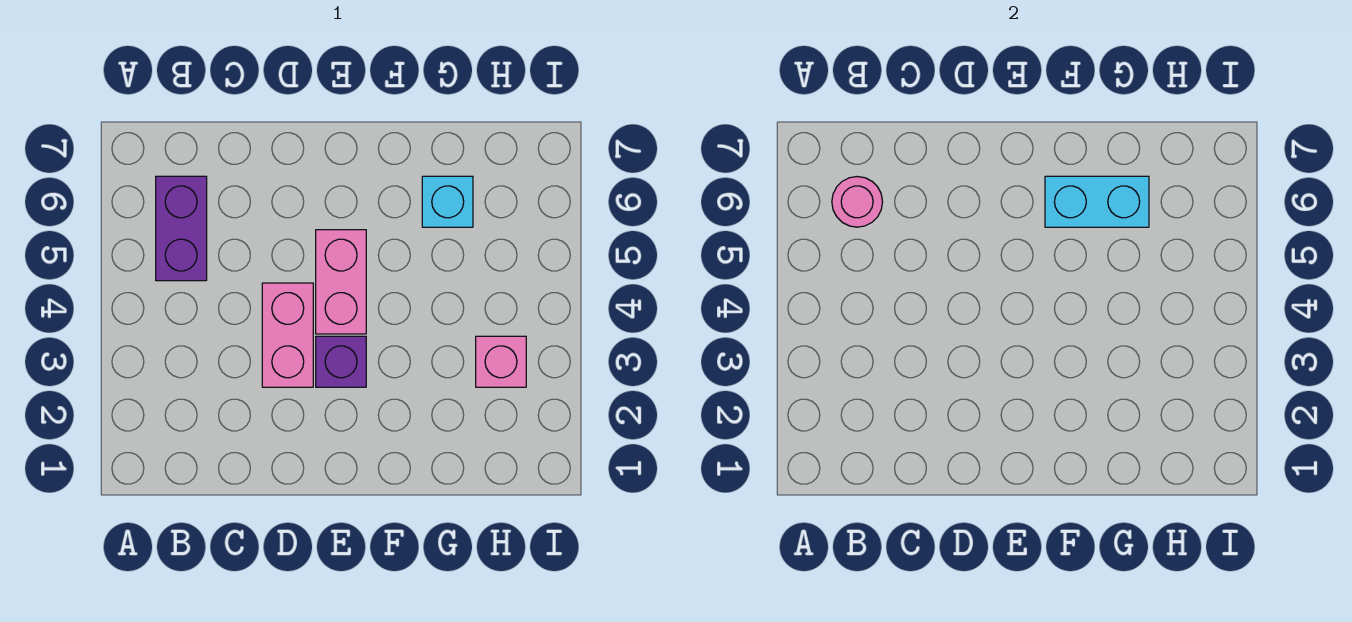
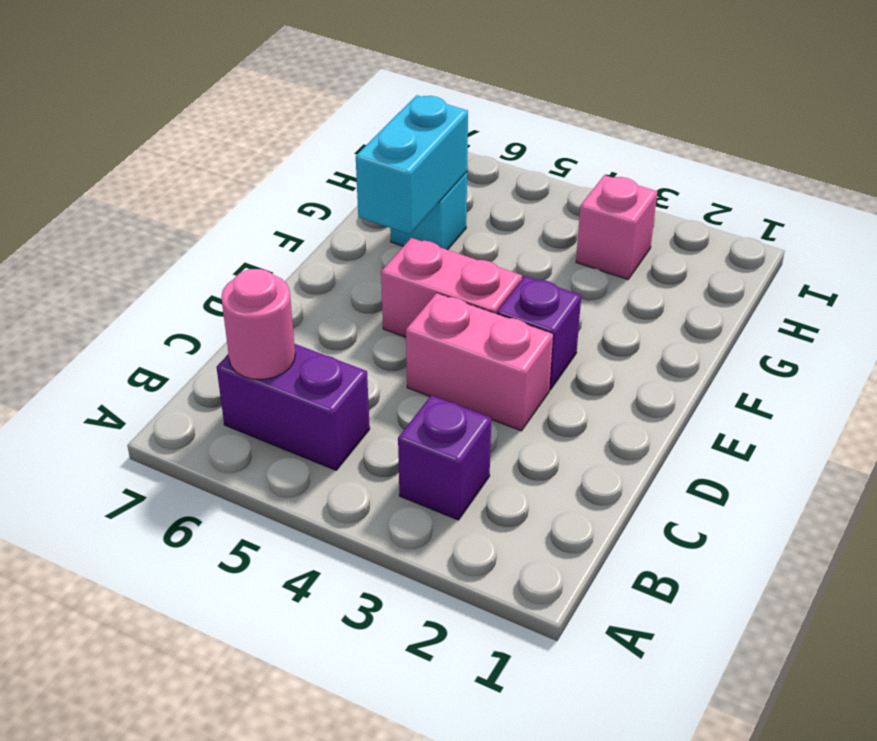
none -> purple brick B3 level 1

